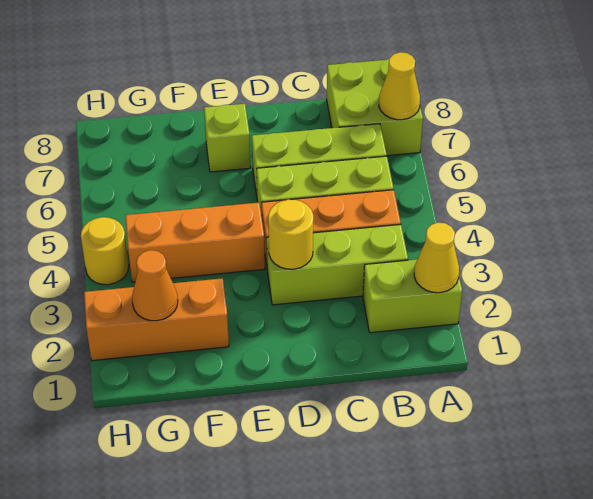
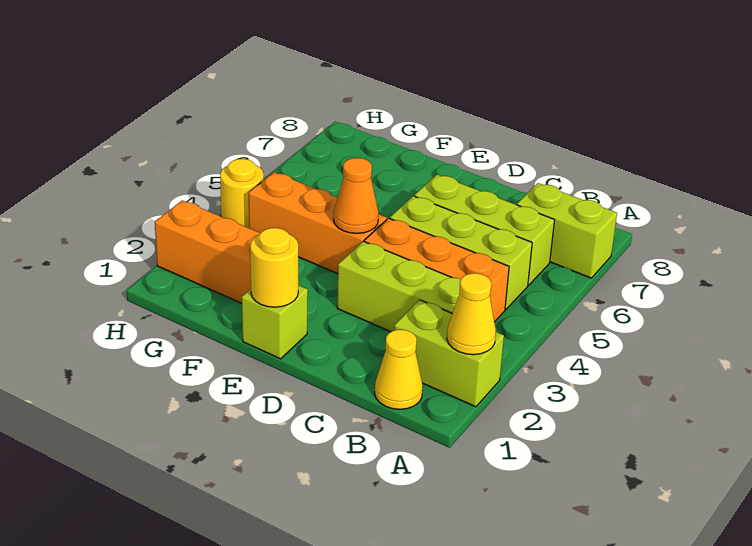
lime brick A7:B8 level 1 -> lime brick A7:B7 level 1
yellow cone A7 level 2 -> yellow cone B1 level 1
yellow round brick D3 level 2 -> yellow round brick E1 level 2
lime brick E7 level 1 -> lime brick E1 level 1
orange cone G2 level 2 -> orange cone E4 level 2

